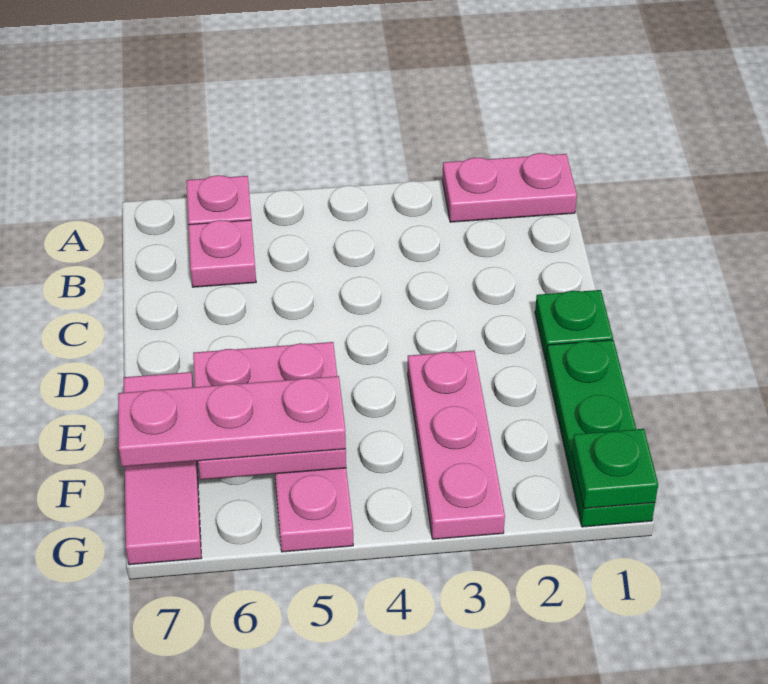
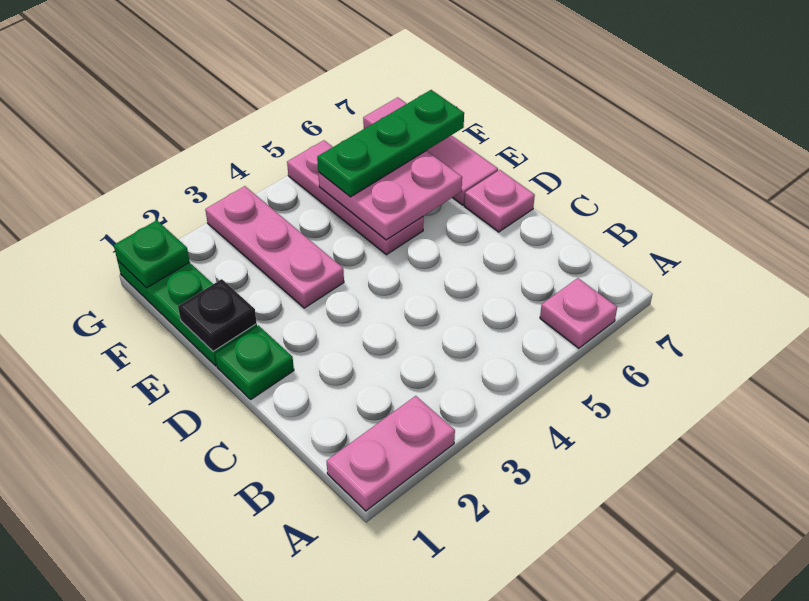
pink plate B6 level 1 -> pink plate D7 level 1
none -> black plate E1 level 2
pink plate F5:F7 level 3 -> green plate F5:F7 level 3

